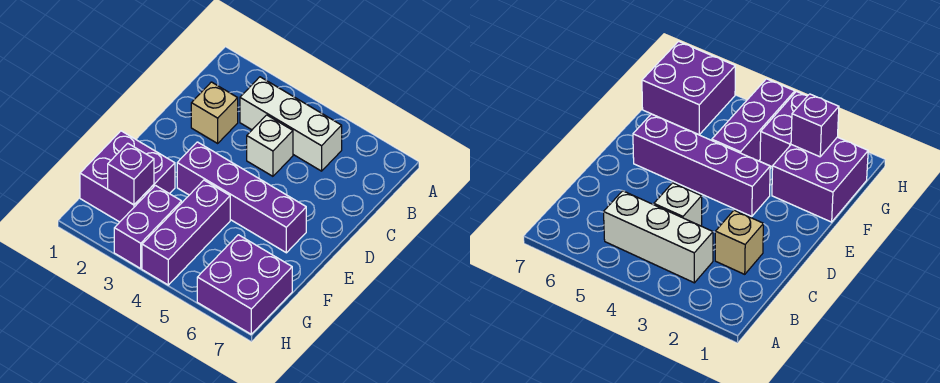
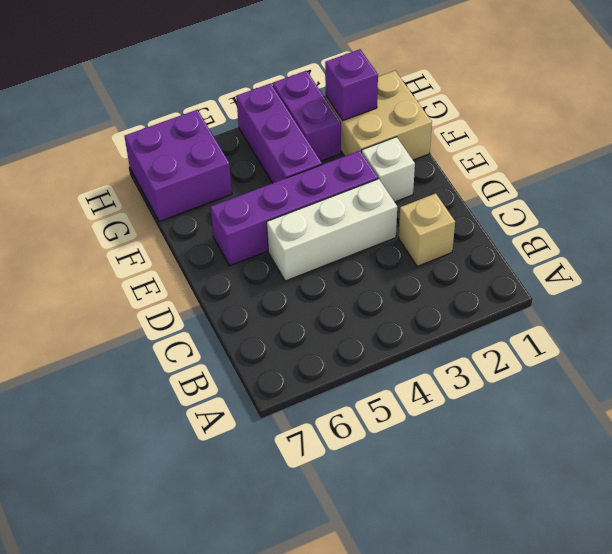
white brick B3:B5 level 1 -> white brick D3:D5 level 1
white brick C4 level 1 -> white brick E2 level 1
purple brick F1:G2 level 1 -> tan brick F1:G2 level 1

